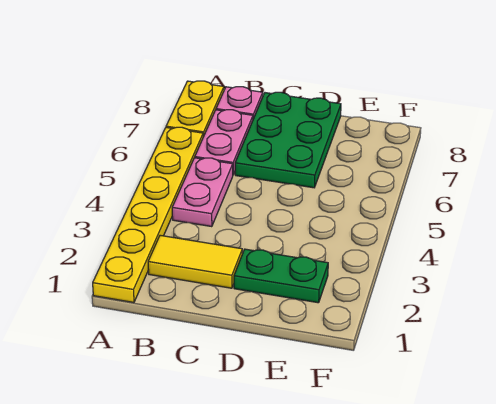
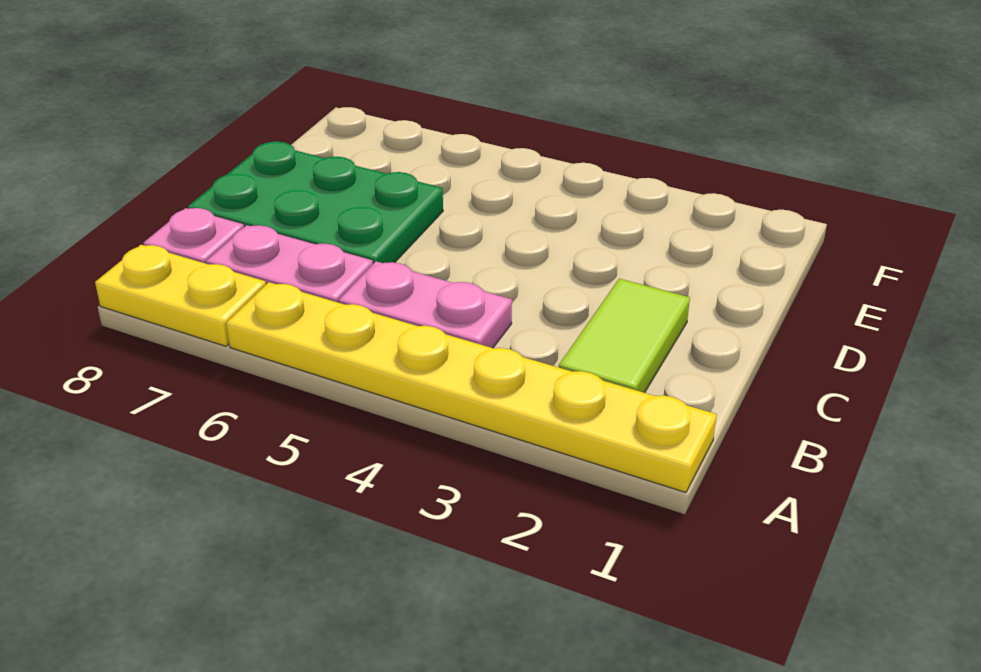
yellow tile B2:C2 level 1 -> lime tile B2:C2 level 1
green plate D2:E2 level 1 -> none

